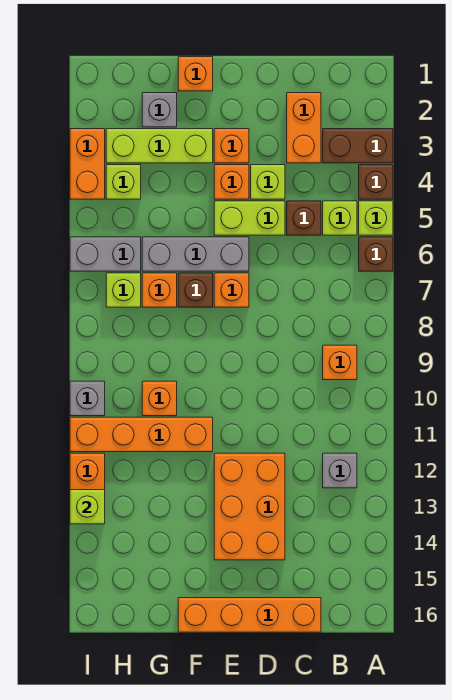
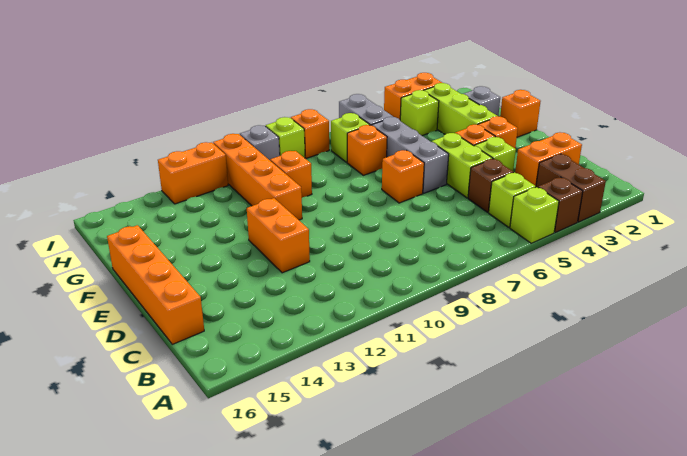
brown brick A6 level 1 -> none
orange brick B9 level 1 -> orange brick I8 level 1
grey brick B12 level 1 -> none
orange brick D12:E14 level 1 -> orange brick D12:E12 level 1
brown brick F7 level 1 -> none
lime brick I13 level 2 -> lime brick I9 level 1

